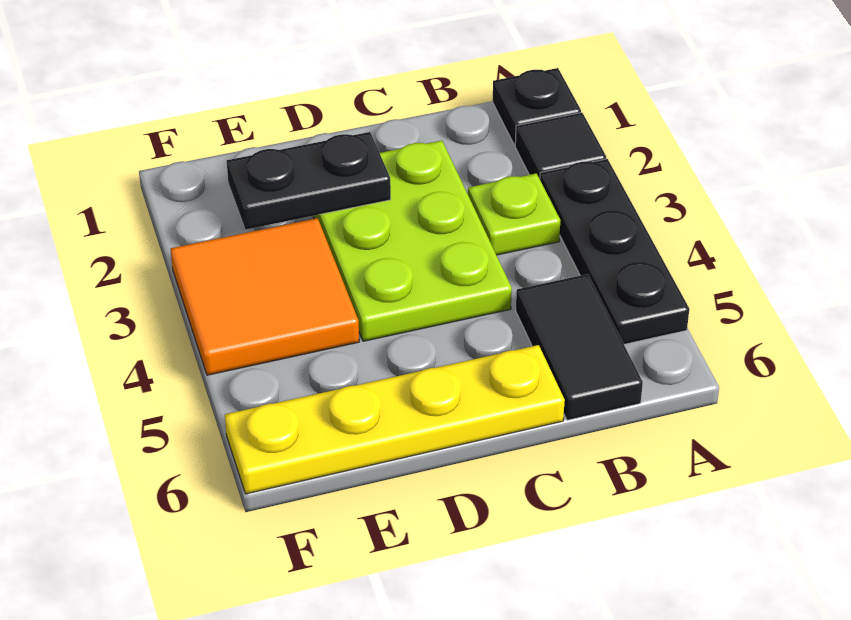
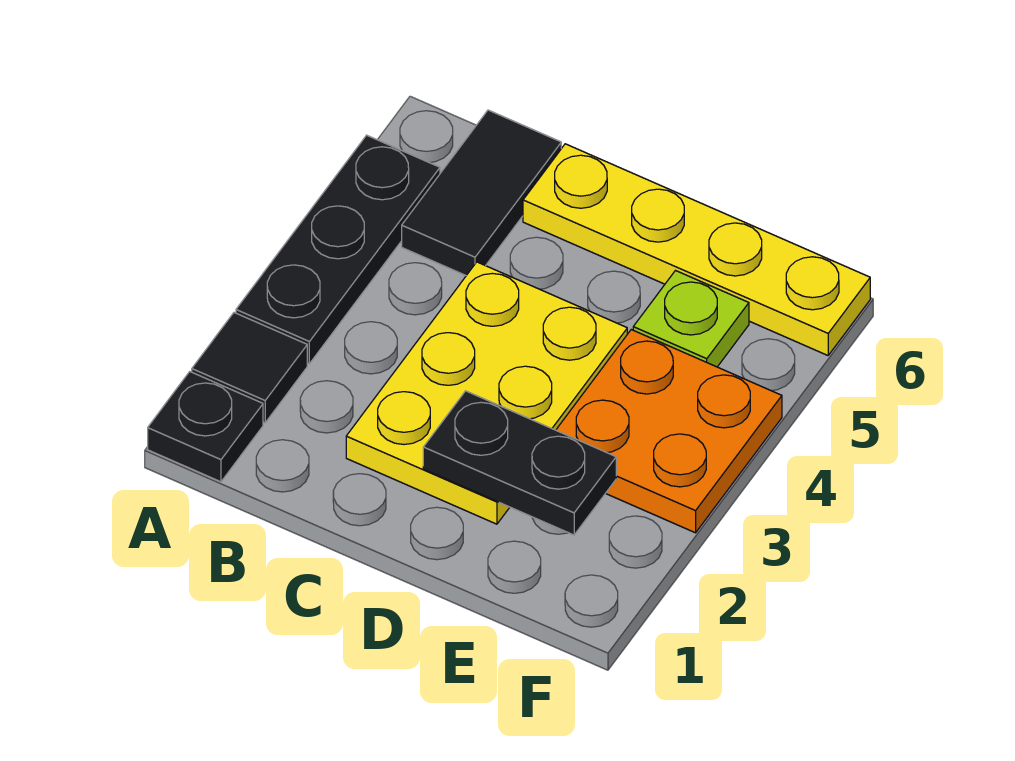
lime plate B3 level 1 -> lime plate E5 level 1
lime plate C2:D4 level 1 -> yellow plate C2:D4 level 1
orange tile E3:F4 level 1 -> orange plate E3:F4 level 1

